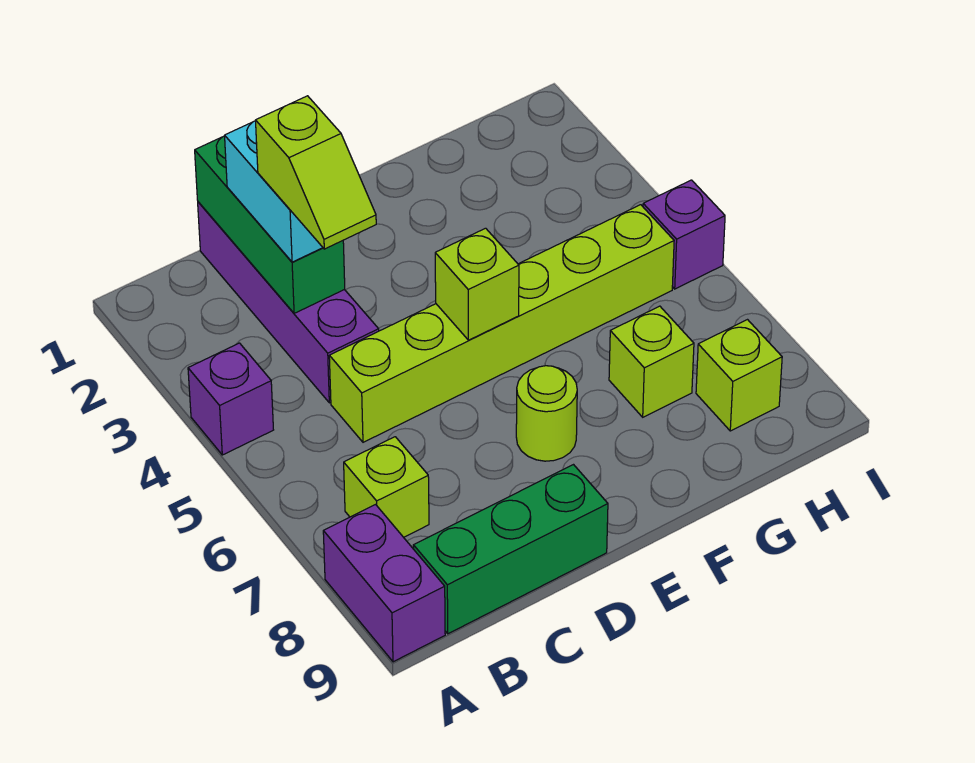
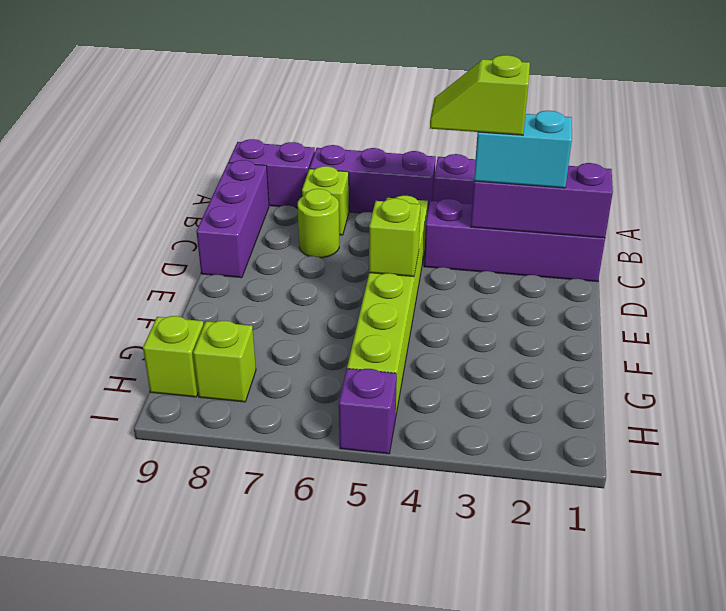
none -> purple brick A5:A7 level 1
green brick B9:D9 level 1 -> purple brick B9:D9 level 1
green brick C1:C3 level 2 -> purple brick C1:C3 level 2
lime round brick E7 level 1 -> lime round brick C7 level 1
lime brick G7 level 1 -> lime brick H9 level 1

